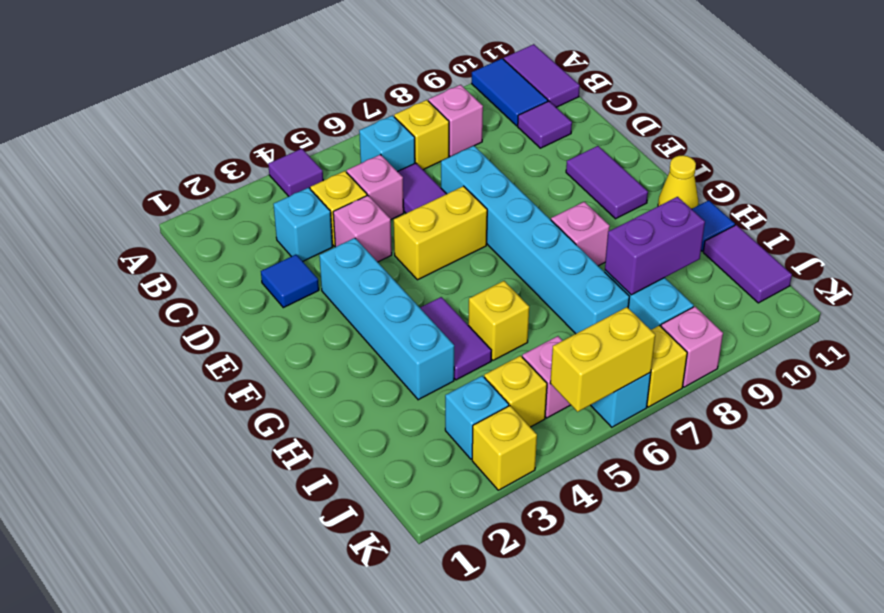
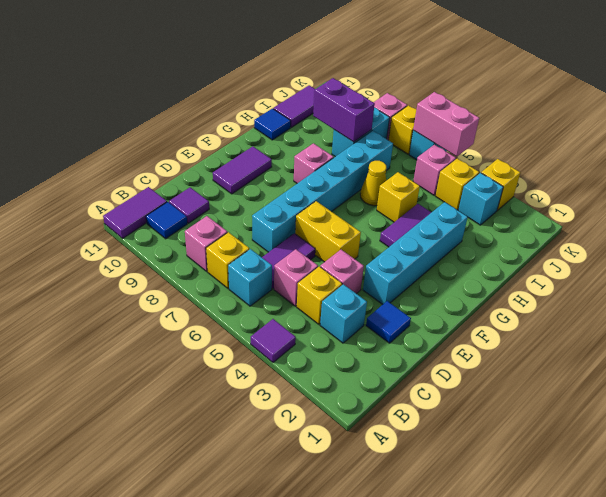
blue tile A10:B10 level 1 -> blue tile B10 level 1
yellow cone G11 level 1 -> yellow cone H6 level 1
yellow brick K5:K6 level 2 -> pink brick K5:K6 level 2

